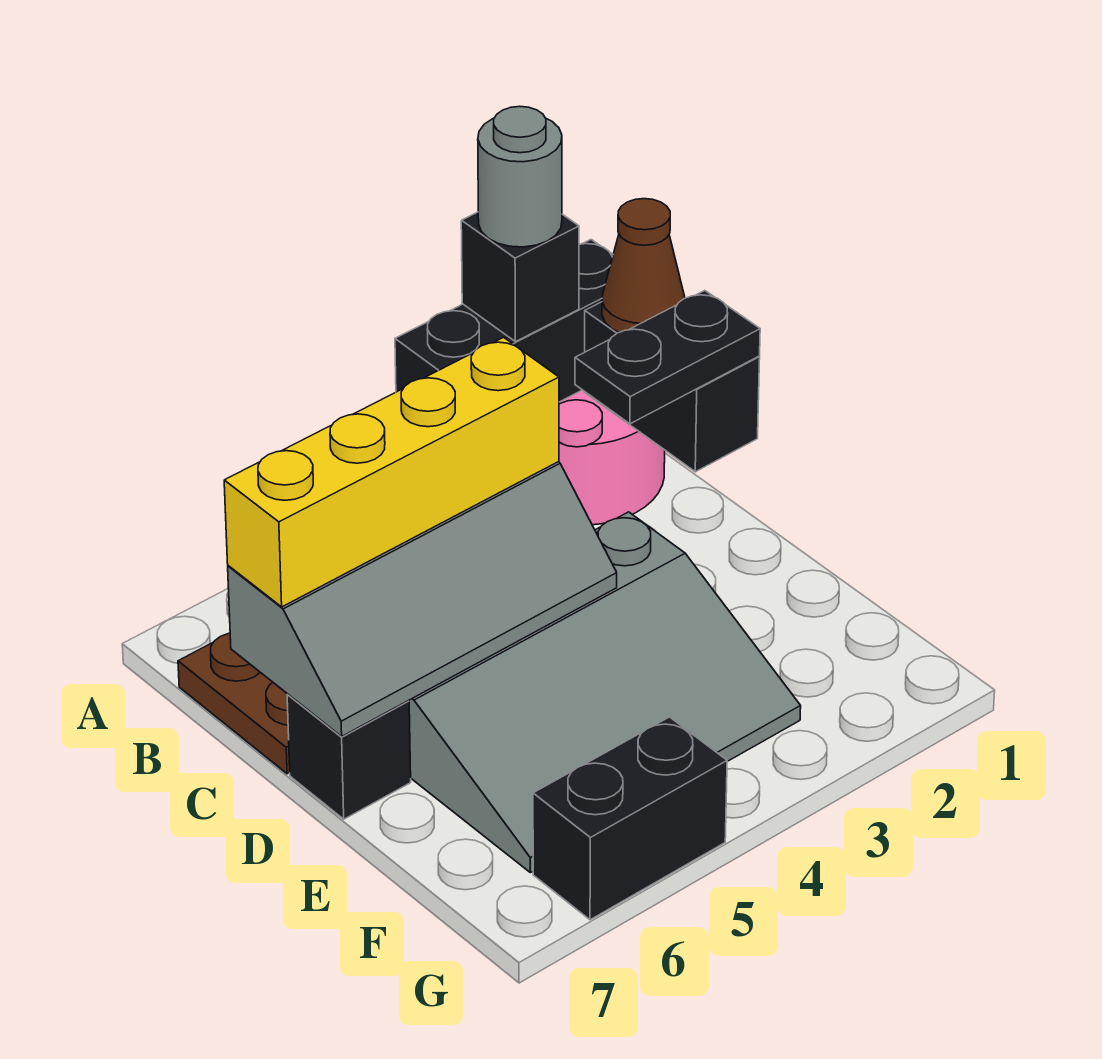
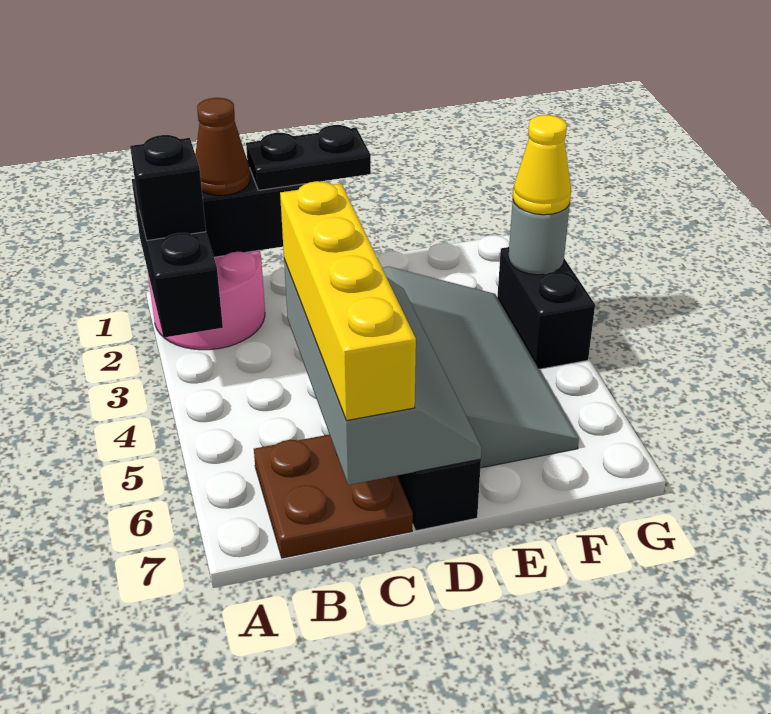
grey round brick A2 level 4 -> grey round brick G3 level 2
black plate C1:C2 level 3 -> black plate C1:D1 level 3
none -> yellow cone G3 level 3
black brick G5:G6 level 1 -> black brick G3:G4 level 1

